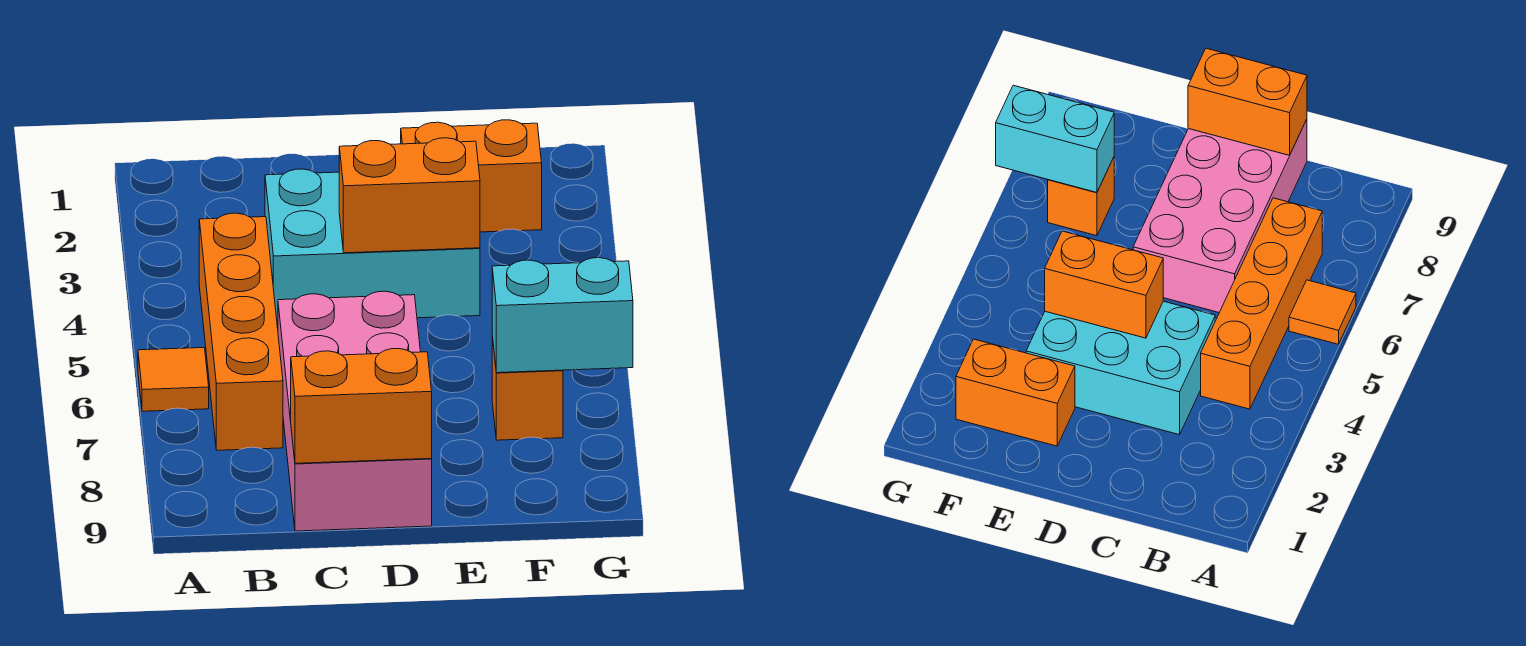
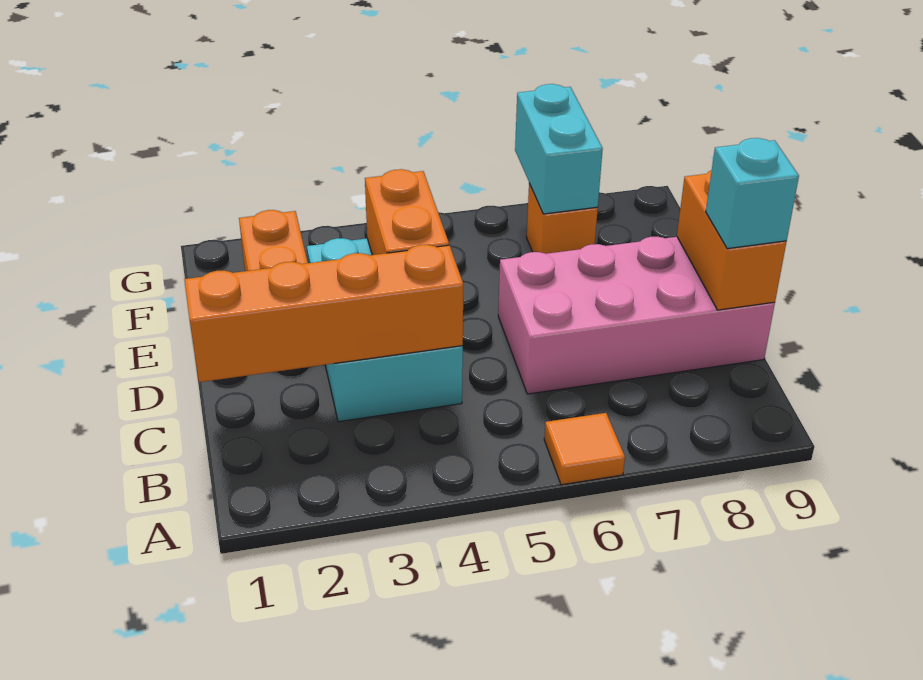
orange brick B4:B7 level 1 -> orange brick C1:C4 level 2
none -> cyan brick C9 level 3

